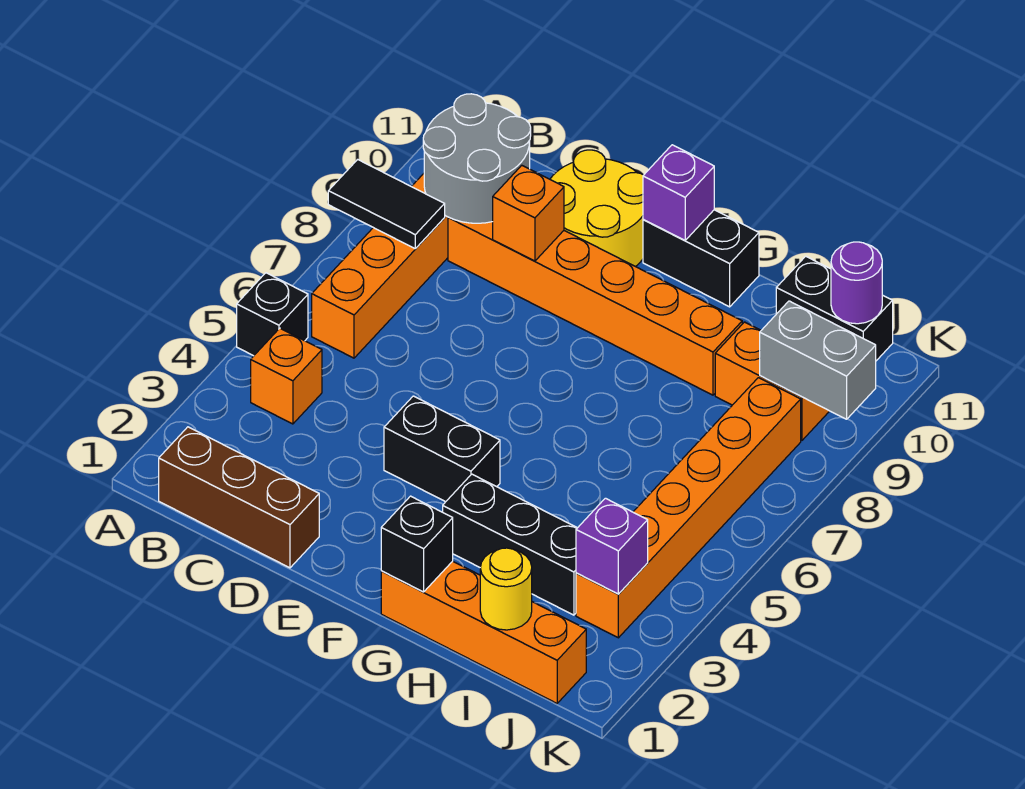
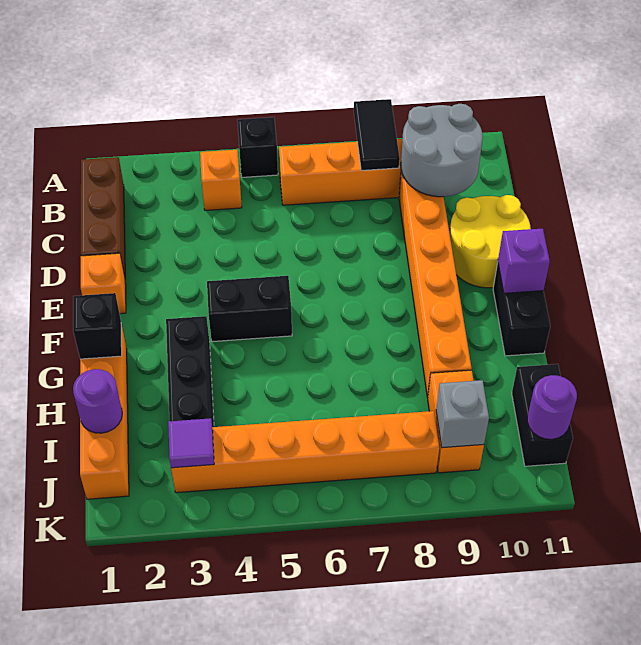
orange brick D9 level 2 -> orange brick E1 level 1
black brick E4:F4 level 1 -> black brick F4:F5 level 1
yellow round brick I1 level 2 -> purple round brick I1 level 2
purple brick J3 level 2 -> purple tile J3 level 2
grey brick J9:K9 level 2 -> grey brick J9 level 2

